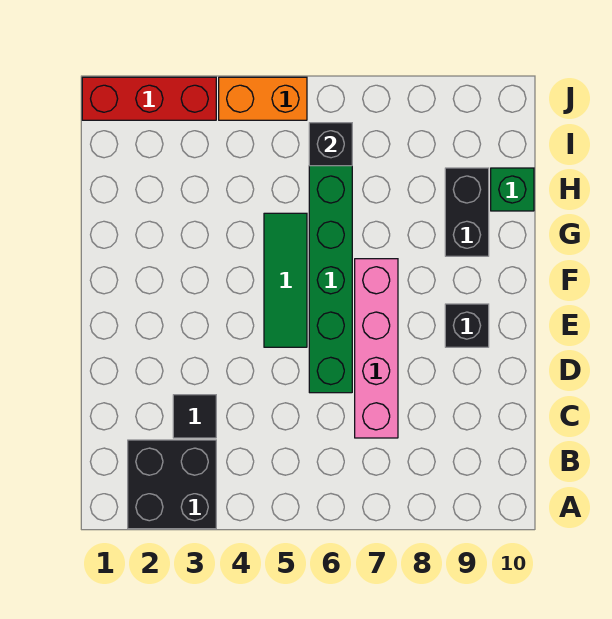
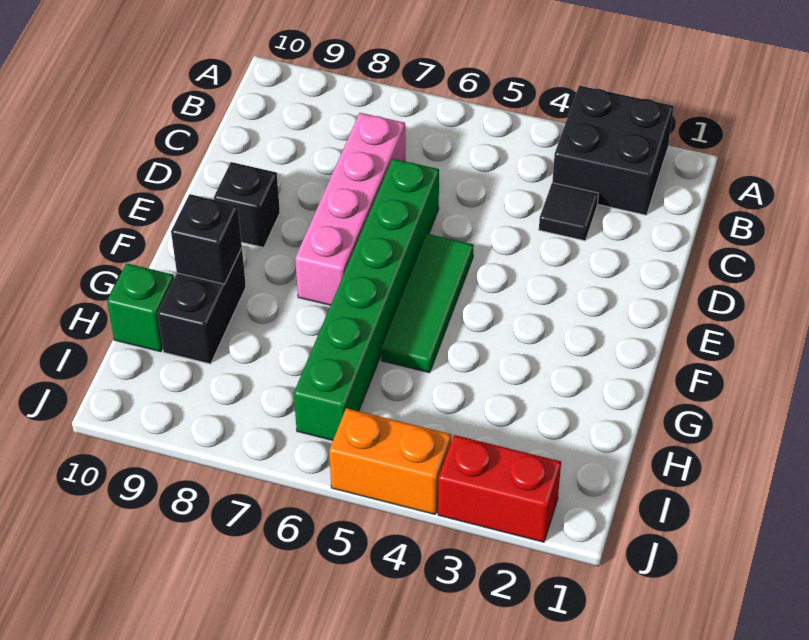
black brick I6 level 2 -> black brick G9 level 2
red brick J1:J3 level 1 -> red brick J2:J3 level 1

